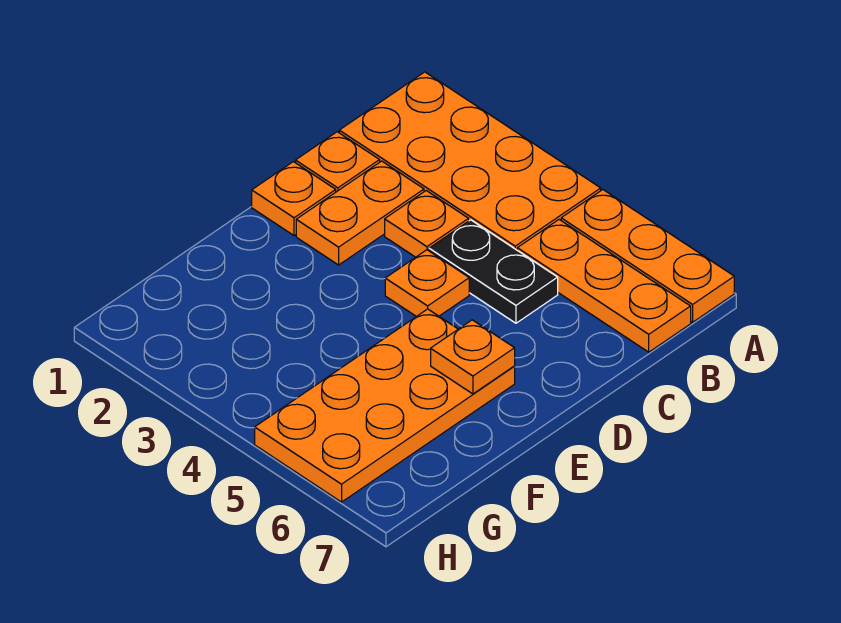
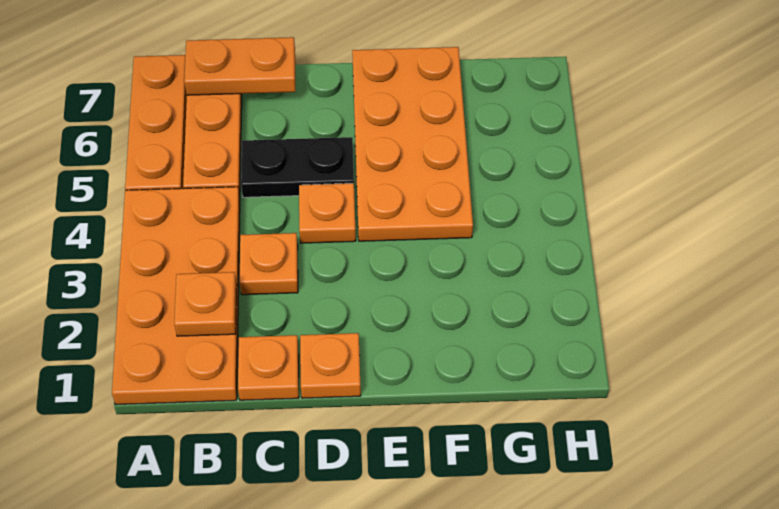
orange plate C2:D2 level 1 -> orange plate B7:C7 level 2
black plate C4:C5 level 1 -> black plate C5:D5 level 1
orange plate E5:H6 level 1 -> orange plate E4:F7 level 1
orange plate E6 level 2 -> orange plate B2 level 2

